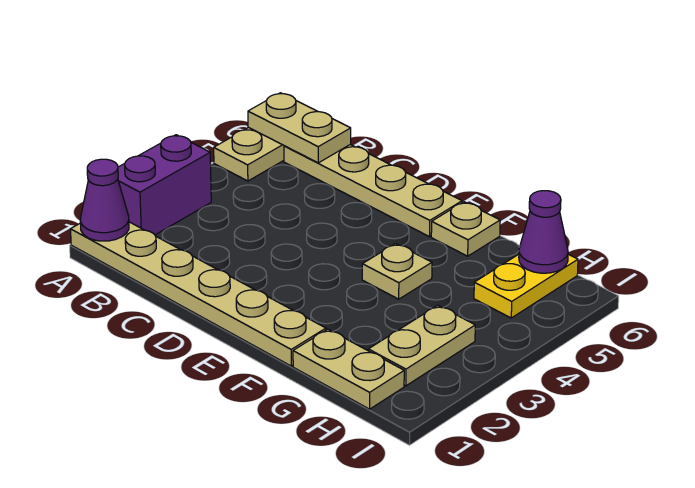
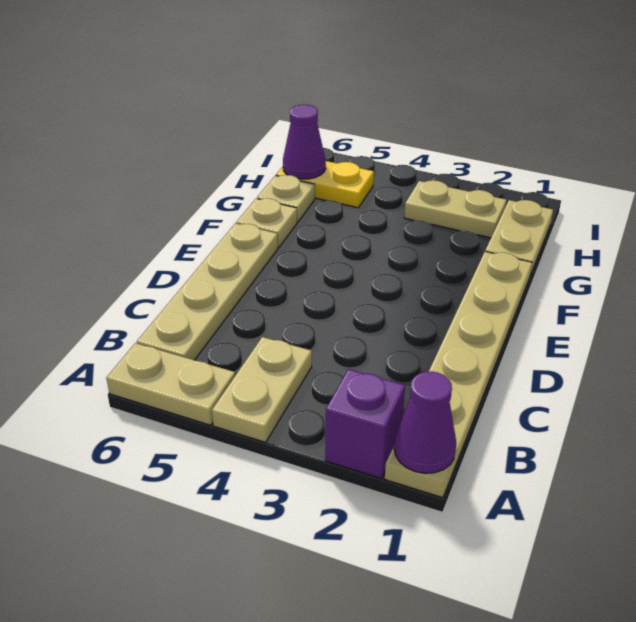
purple brick A2:A3 level 1 -> purple brick A2 level 1
tan plate A6:B6 level 2 -> tan plate A4:B4 level 1
tan plate F4 level 1 -> tan plate G6 level 1

